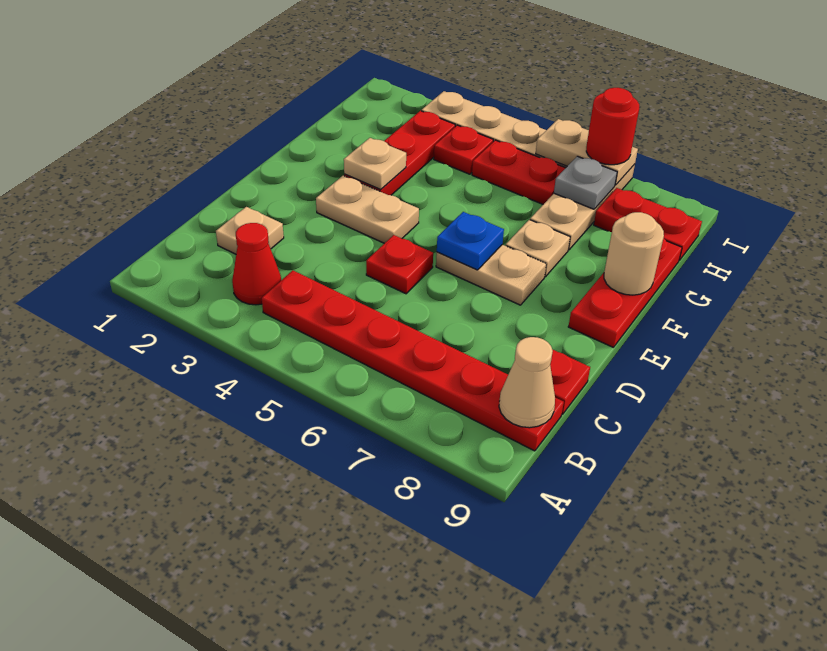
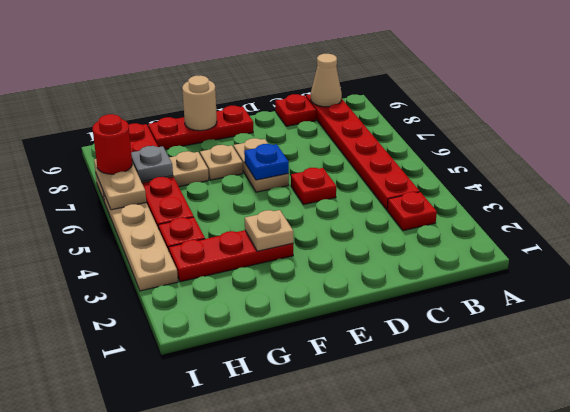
red cone B3 level 1 -> red plate B3 level 1
tan plate C2 level 1 -> none
tan plate E3:E4 level 1 -> none

